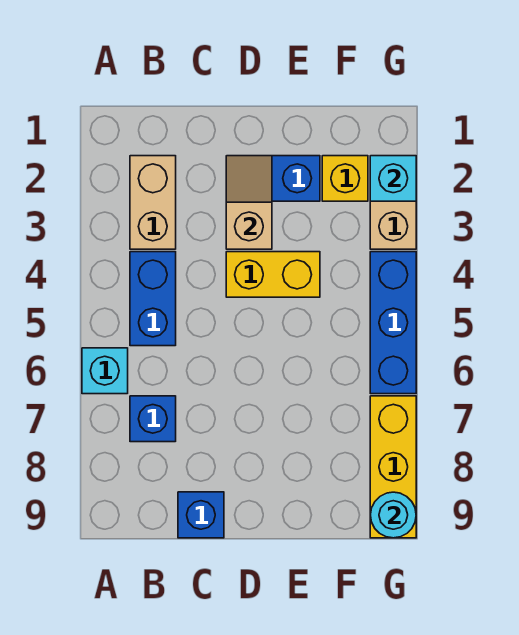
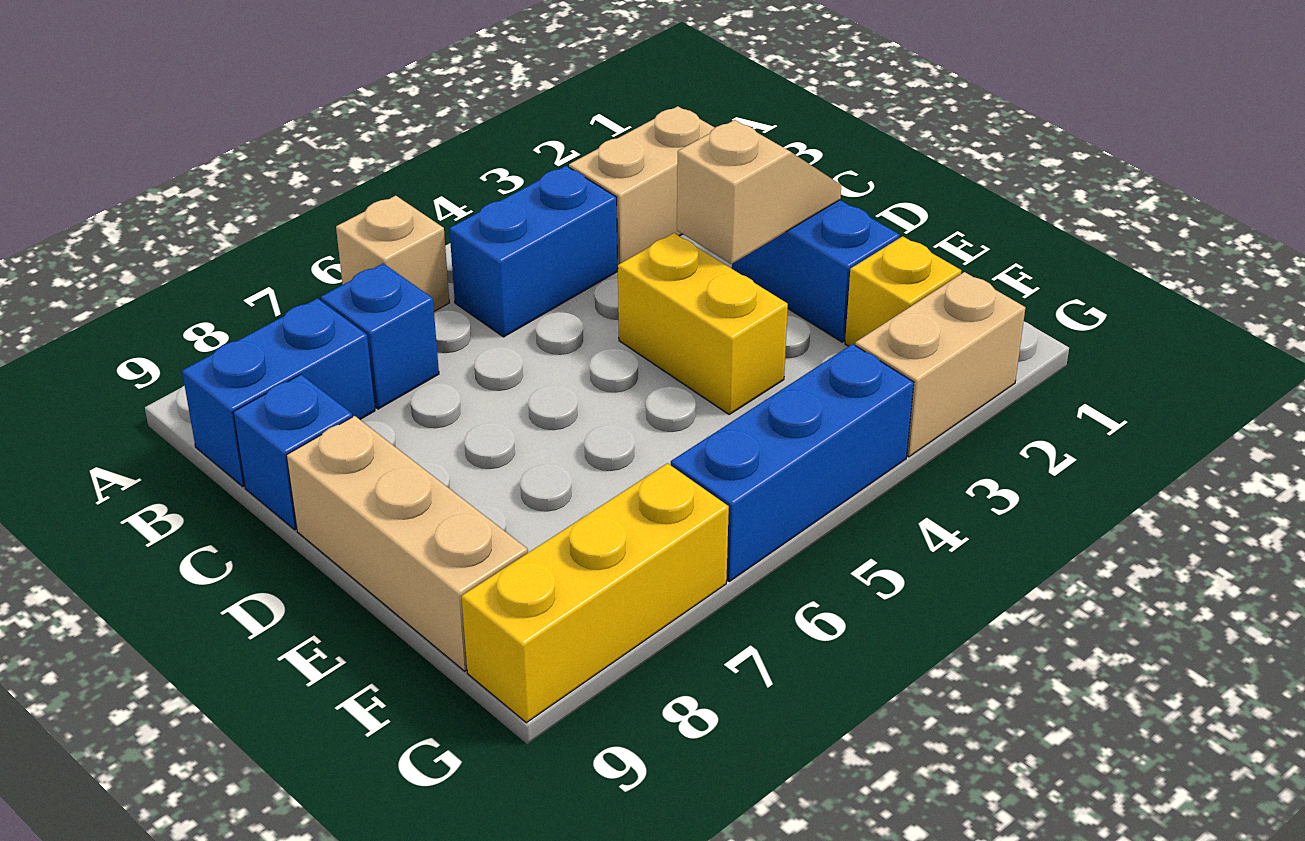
cyan brick A6 level 1 -> tan brick A6 level 1
none -> blue brick B8:B9 level 1
none -> tan brick D9:F9 level 1
cyan brick G2 level 2 -> none
cyan round brick G9 level 2 -> none

